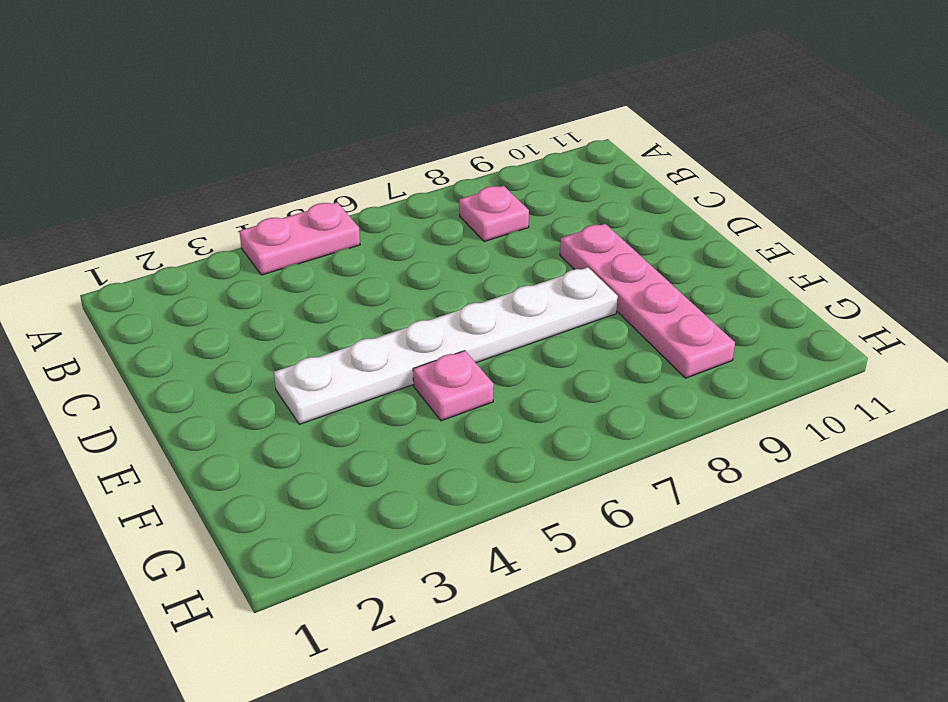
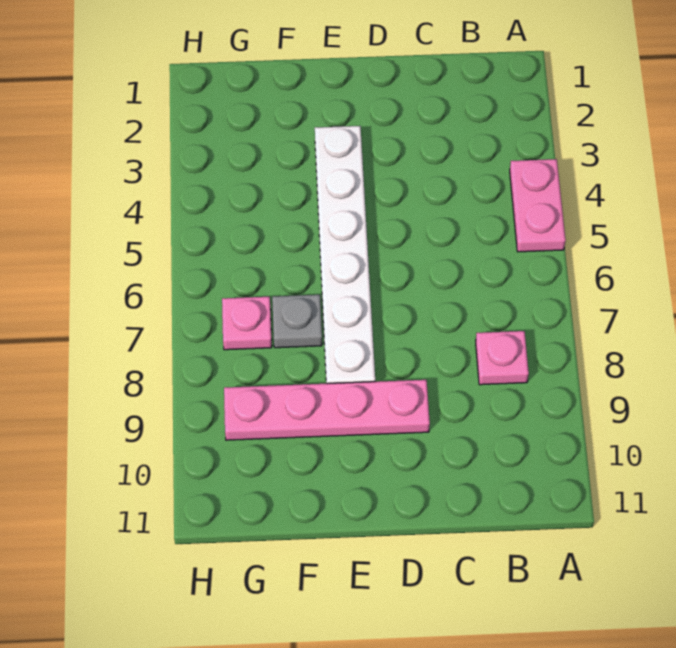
pink plate F5 level 1 -> pink plate G7 level 1
none -> grey plate F7 level 1

